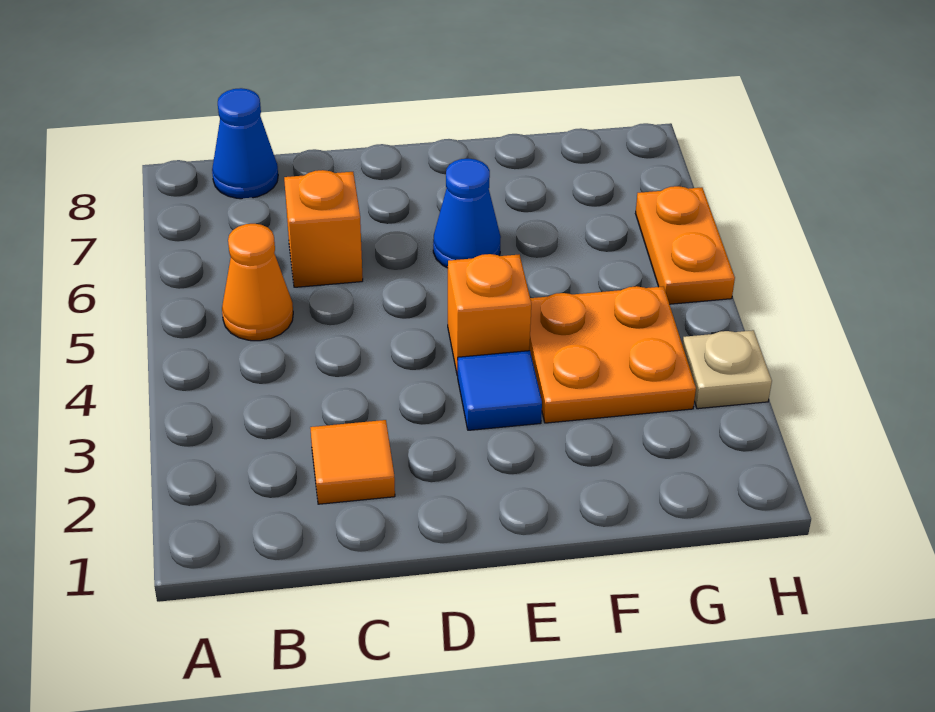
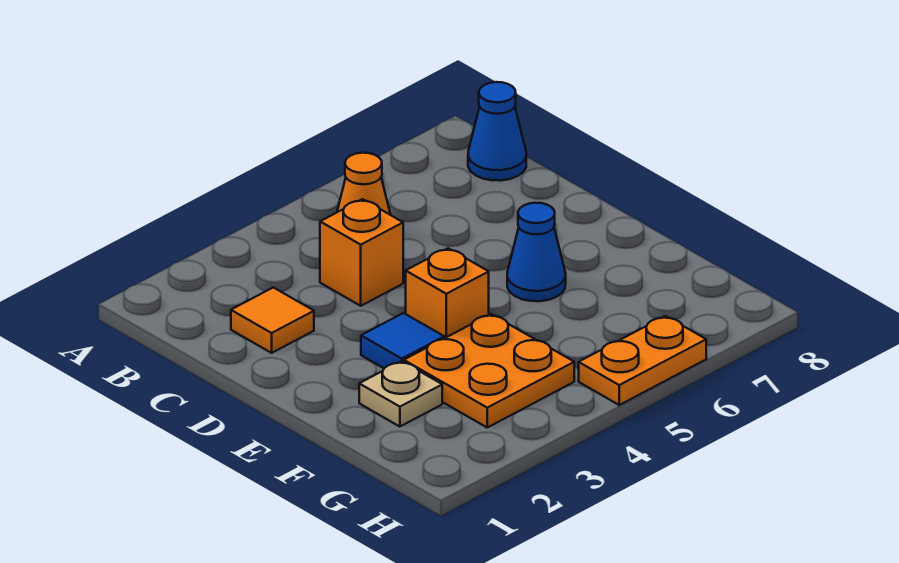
orange brick C6 level 1 -> orange brick C4 level 1
tan plate H3 level 1 -> tan plate F2 level 1

